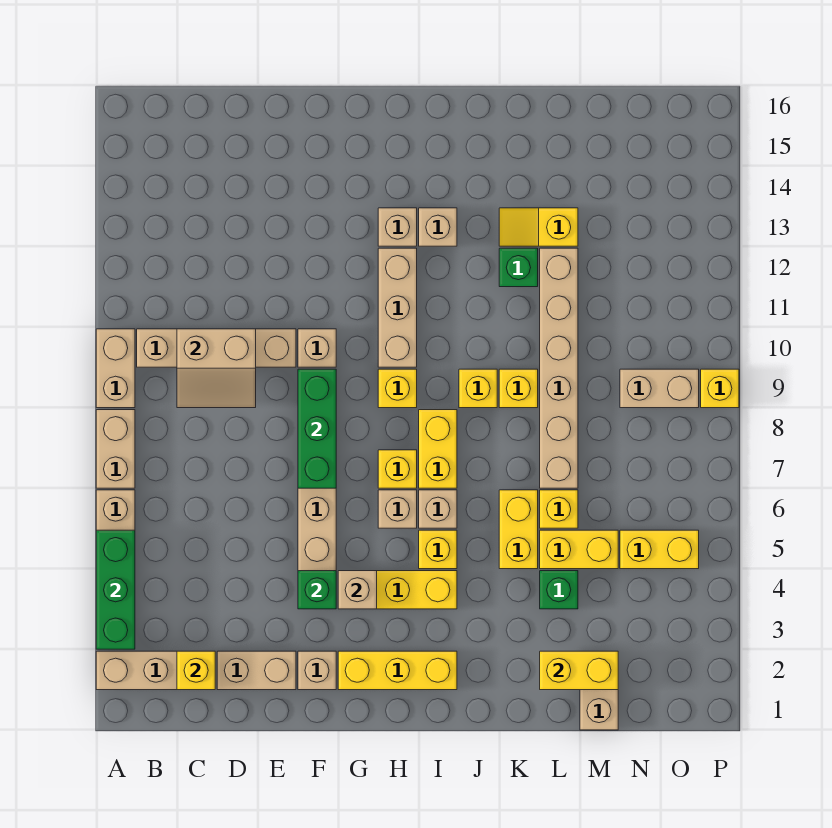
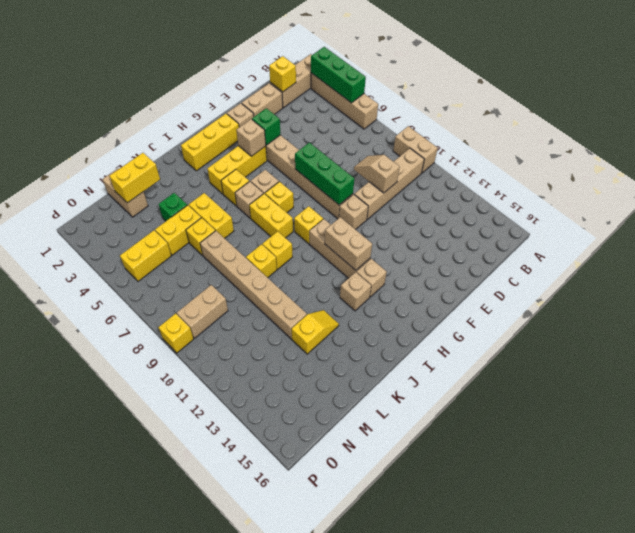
tan brick A7:A8 level 1 -> tan brick H11:H12 level 2
tan slope C9:D10 level 2 top 10 -> tan slope D9:D10 level 2 top 10
green brick K12 level 1 -> none

